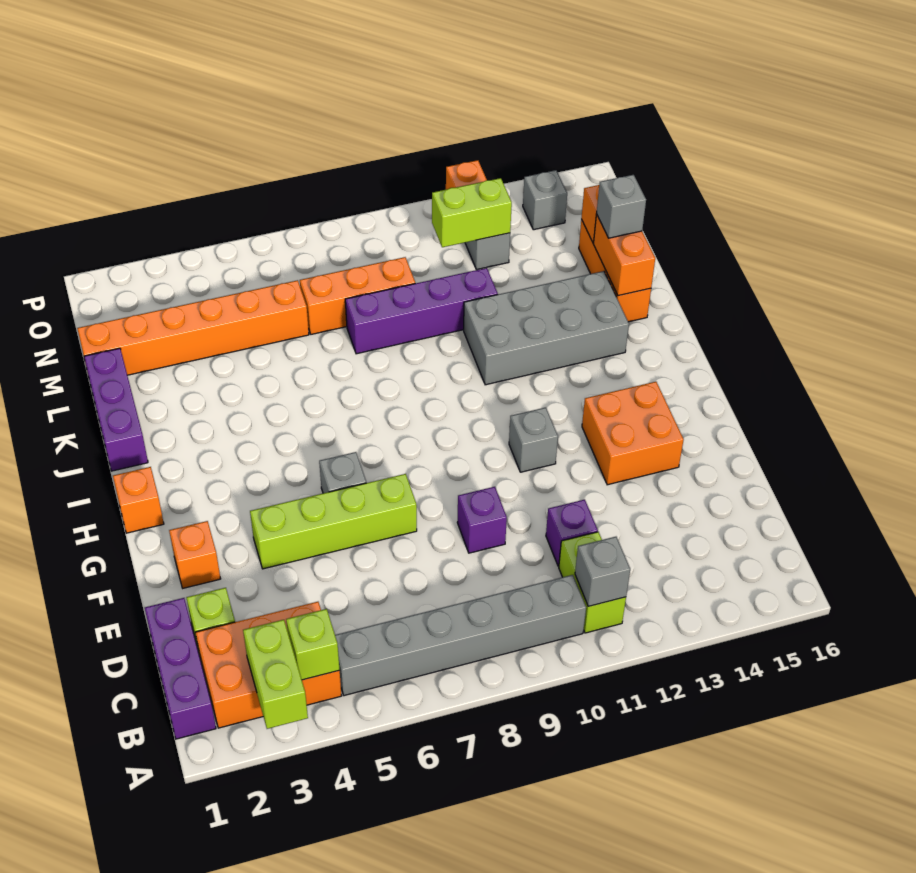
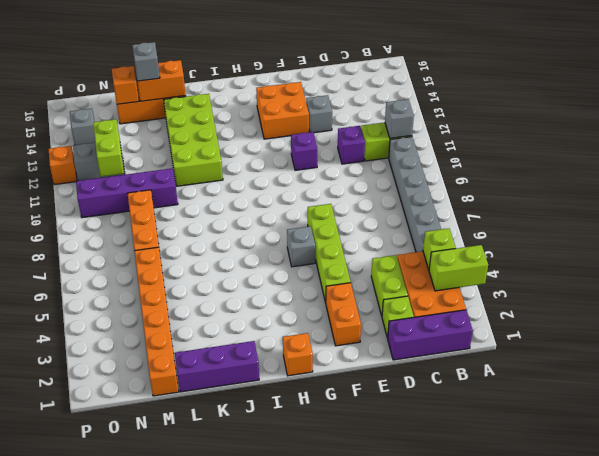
none -> lime brick D3:D4 level 1
purple brick E9 level 1 -> purple brick F11 level 1
orange brick F2 level 1 -> orange brick F2:F3 level 1
grey brick G11 level 1 -> grey brick E13 level 1
grey brick J11:K14 level 1 -> lime brick J11:K14 level 1
purple brick L8:L11 level 1 -> purple brick L10:O10 level 1

